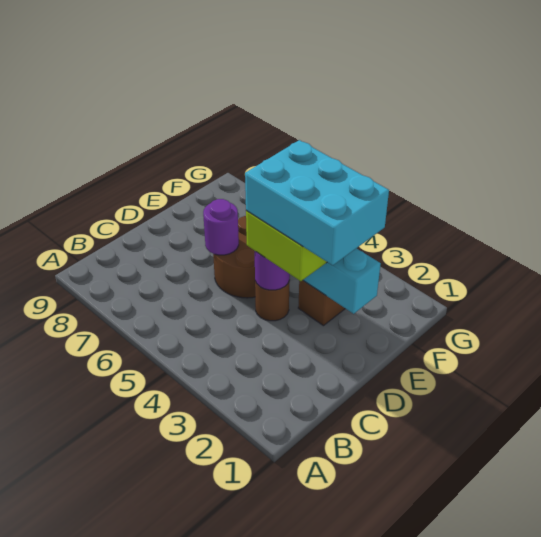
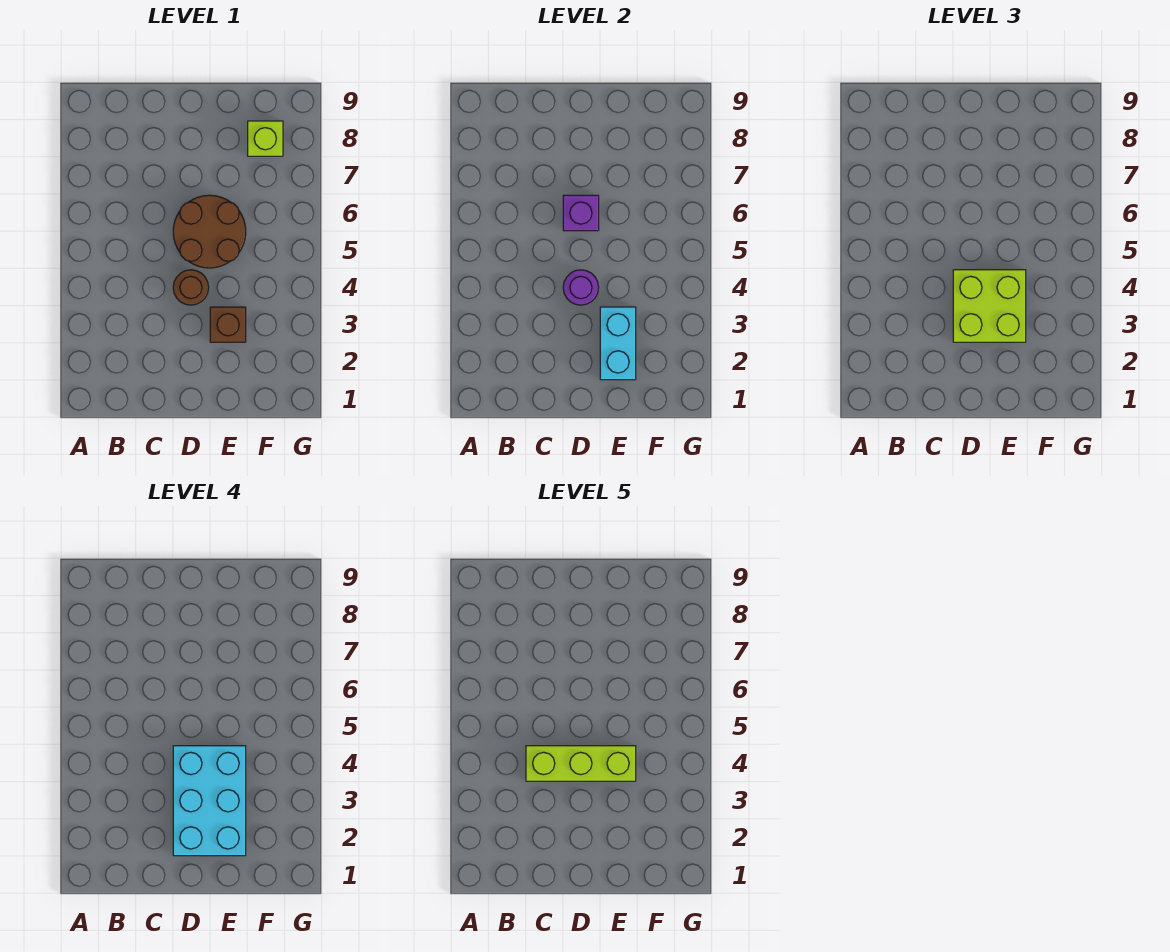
none -> lime brick C4:E4 level 5
purple round brick D6 level 2 -> purple brick D6 level 2
none -> lime brick F8 level 1

